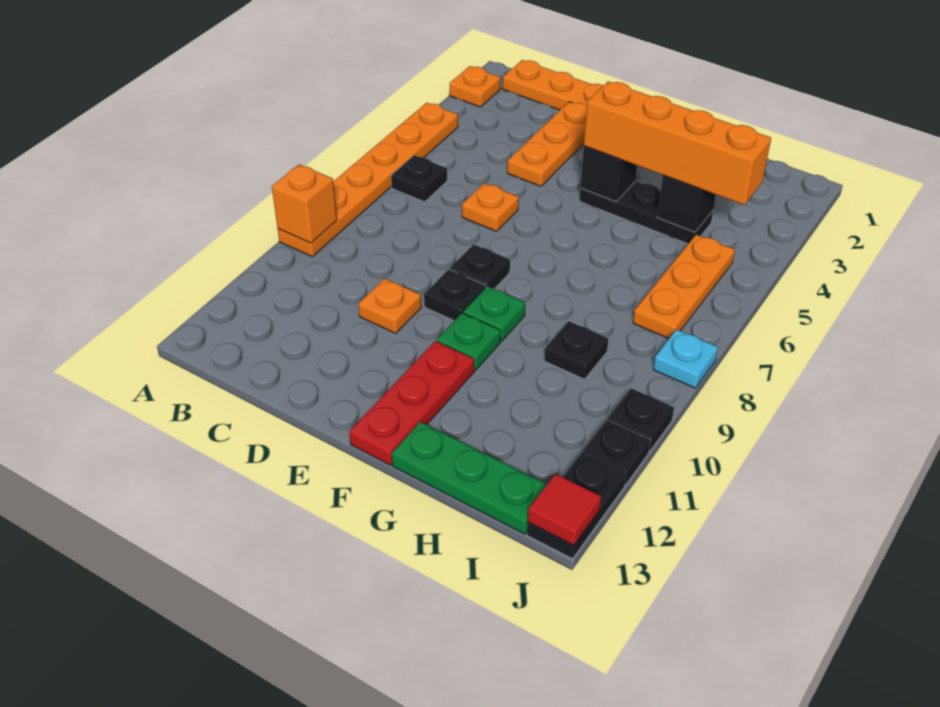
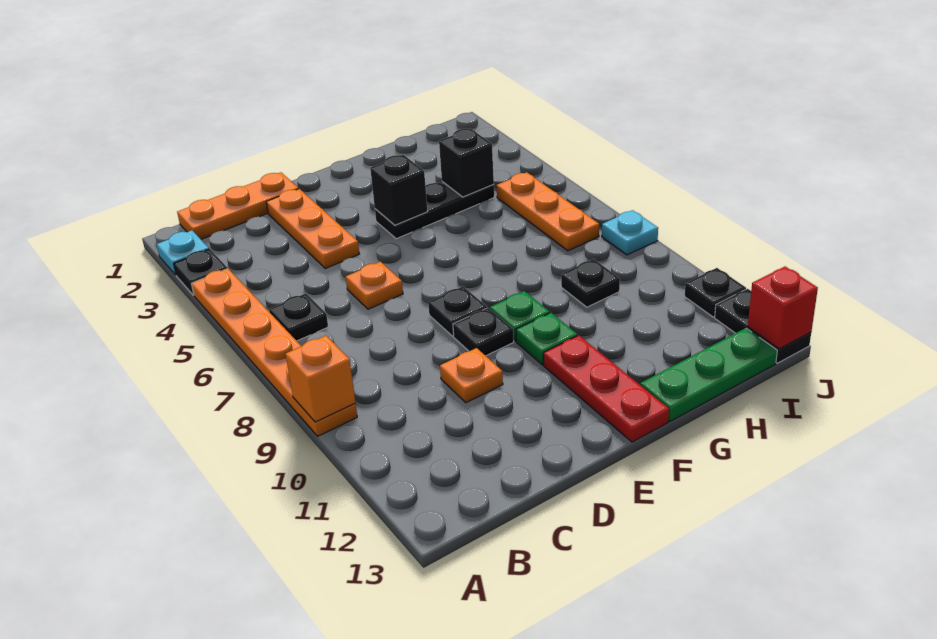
orange plate A2 level 1 -> cyan plate A2 level 1
orange brick F4:I4 level 3 -> none
black plate J10 level 1 -> black plate A3 level 1
red tile J13 level 2 -> red brick J13 level 2

